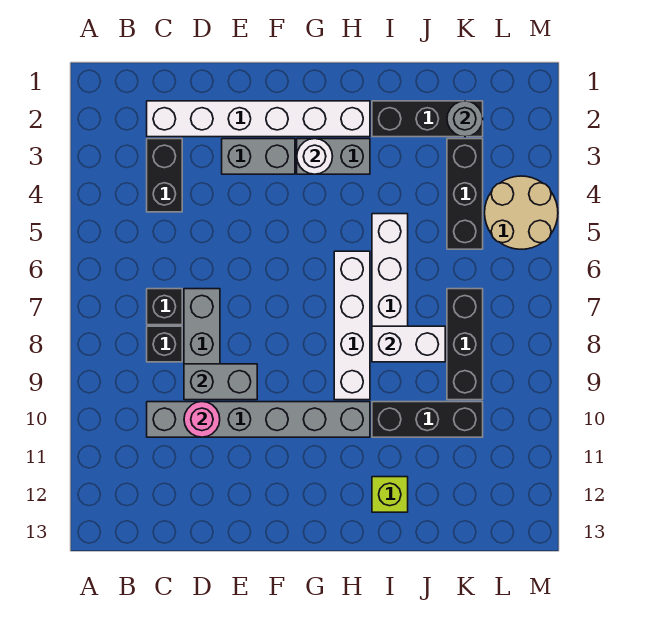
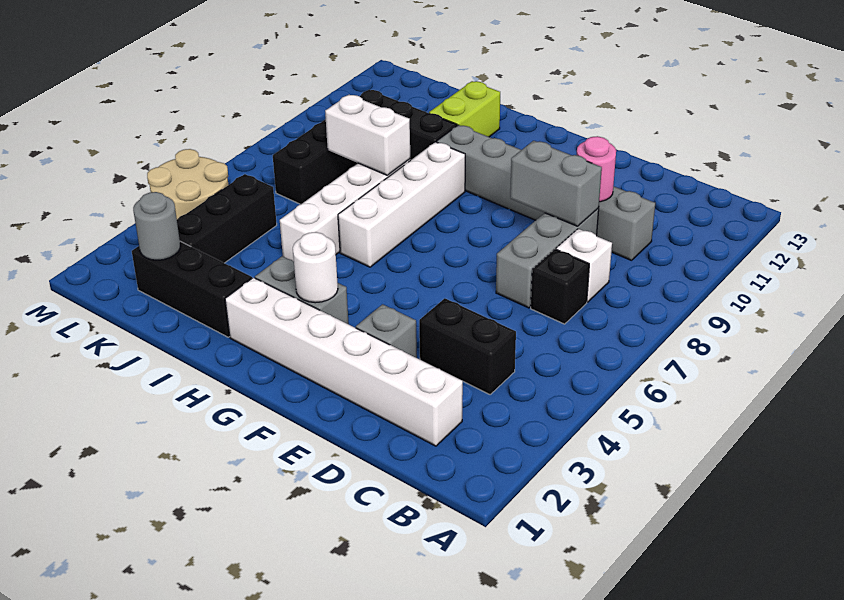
black brick C3:C4 level 1 -> black brick C4:D4 level 1
black brick C8 level 1 -> white brick C8 level 1
grey brick E3:F3 level 1 -> grey brick E3 level 1
lime brick I12 level 1 -> lime brick I11:I12 level 1

